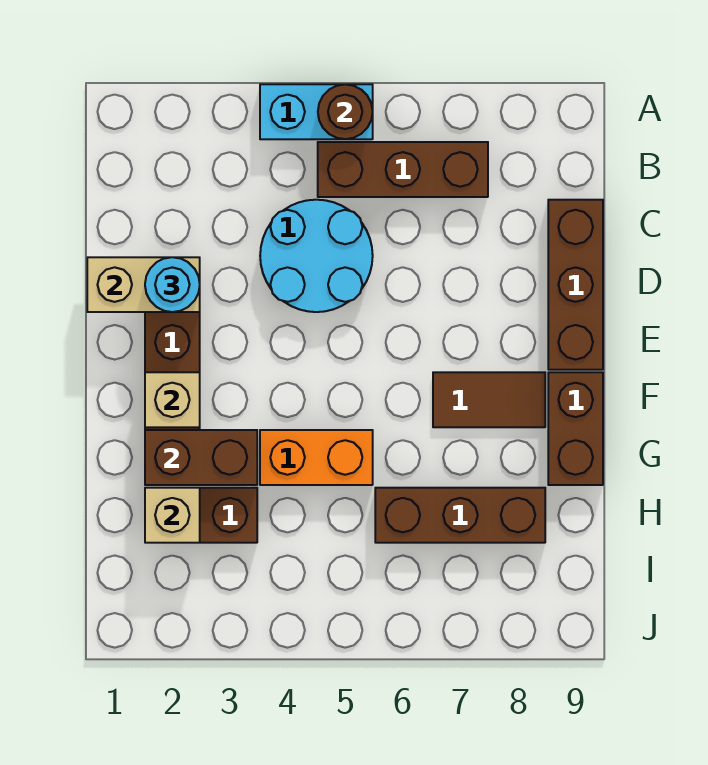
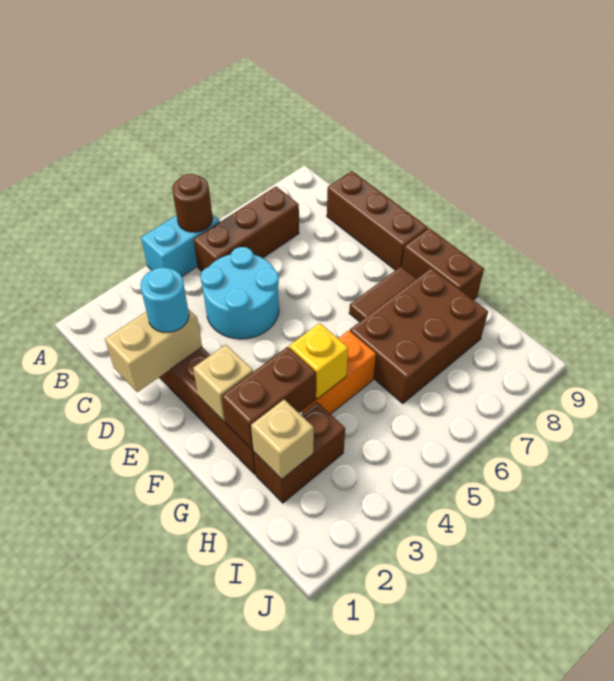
none -> yellow brick G4 level 2
brown brick H6:H8 level 1 -> brown brick G6:H8 level 1

